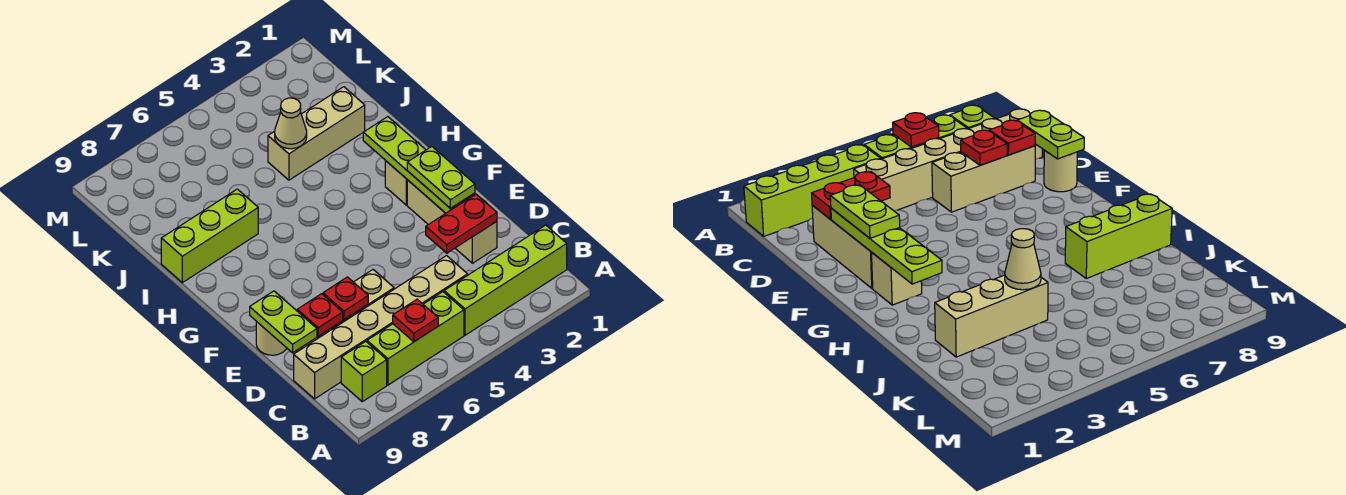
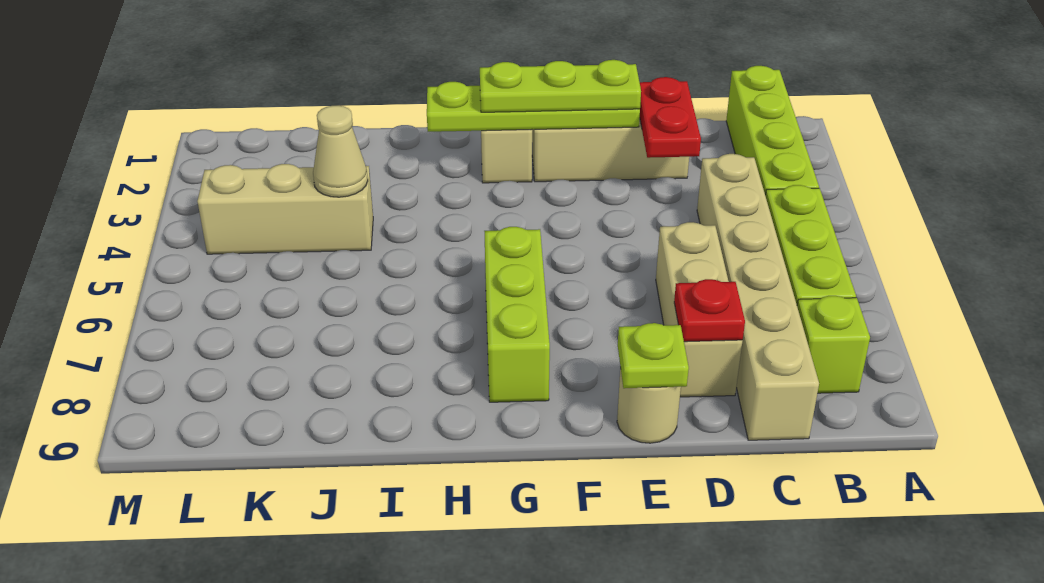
red plate B6 level 2 -> none
red plate D7 level 2 -> none
lime plate D9:E9 level 2 -> lime plate E9 level 2
lime plate E2:F2 level 3 -> lime plate E2:G2 level 3
lime brick I7:I9 level 1 -> lime brick G6:G8 level 1
tan brick J2:J4 level 1 -> tan brick J4:L4 level 1

